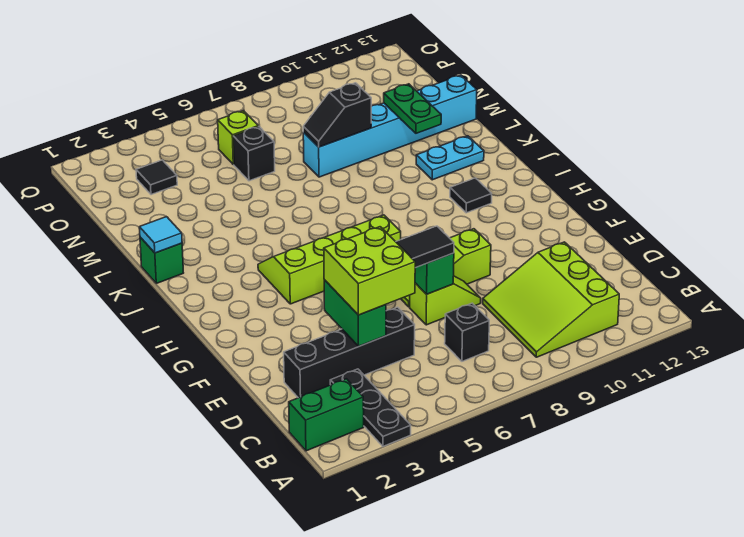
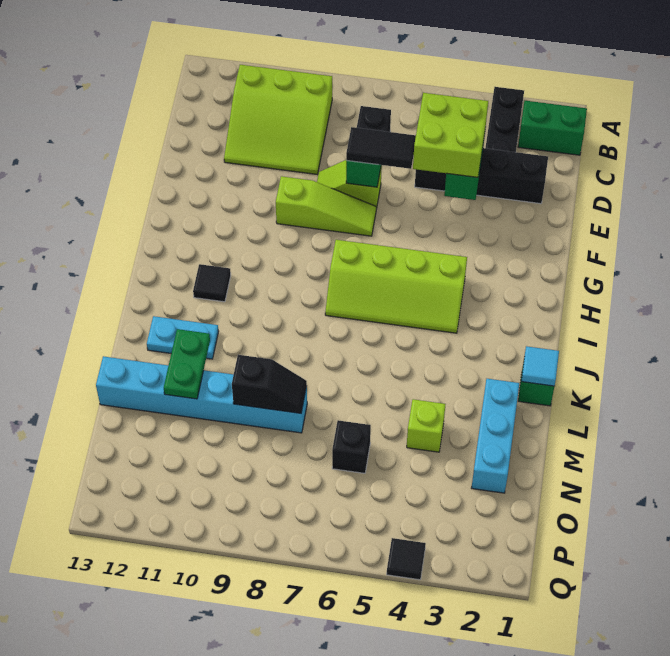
lime slope B9:D11 level 1 top 11 -> lime slope B9:D11 level 1 top B
none -> cyan brick L2:N2 level 1
black tile O3 level 1 -> black tile Q4 level 1
lime brick O6 level 1 -> lime brick M4 level 1

